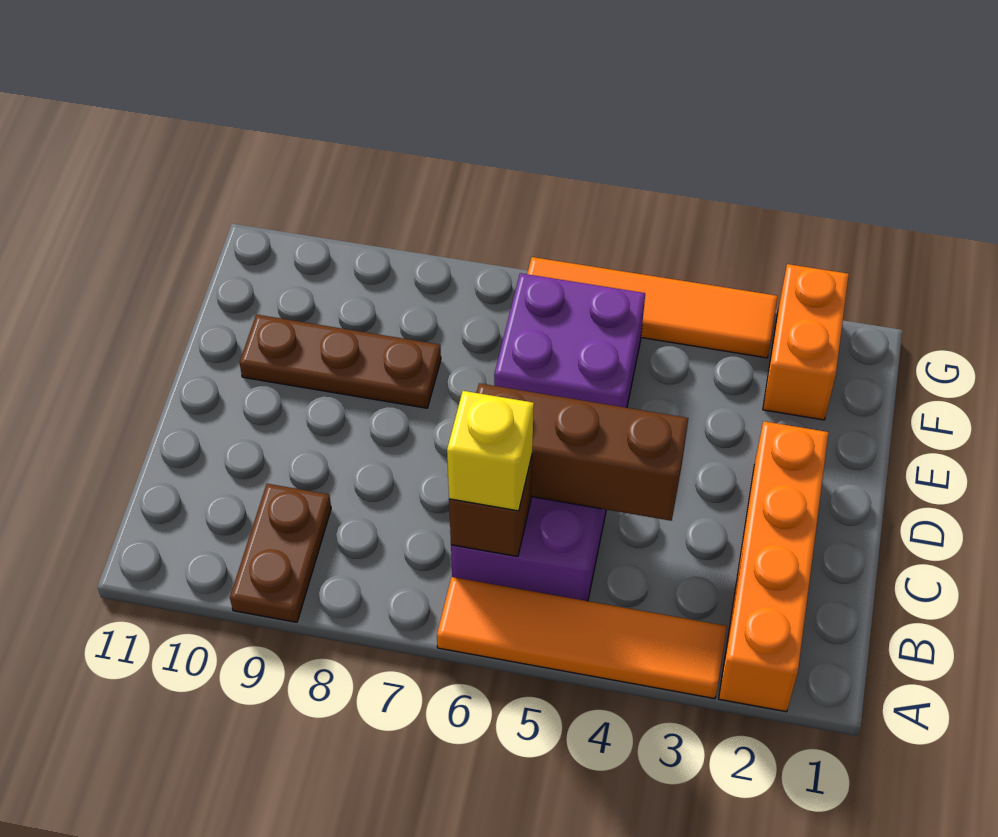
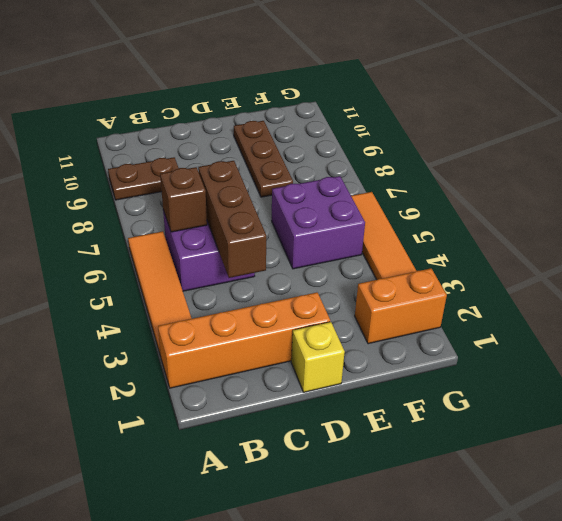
yellow brick B6 level 3 -> yellow brick D1 level 1

